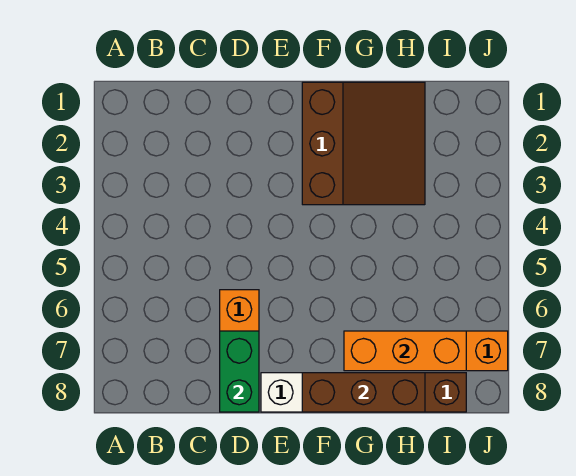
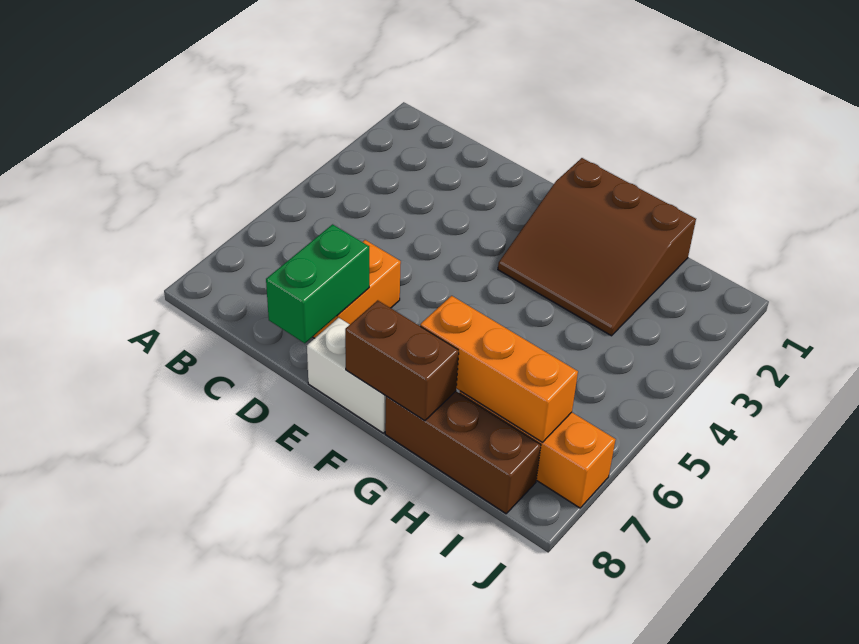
brown slope F1:H3 level 1 top F -> brown slope F1:H3 level 1 top 1
brown brick F8:H8 level 2 -> brown brick F8:G8 level 2

